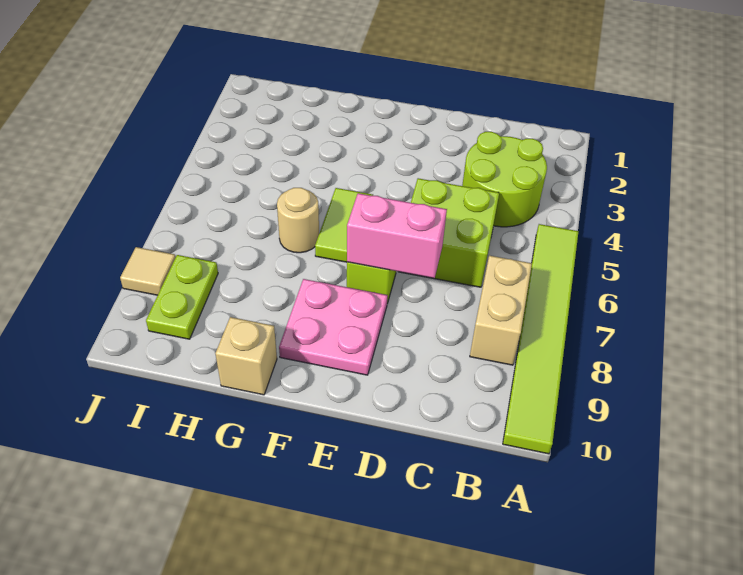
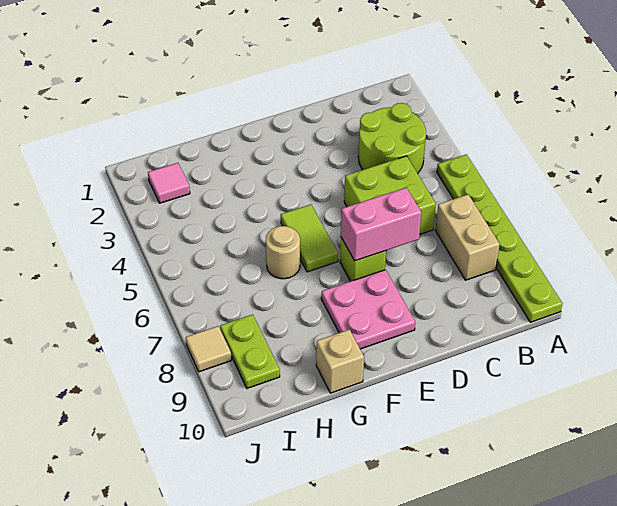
lime tile A5:A10 level 1 -> lime plate A5:A10 level 1
none -> pink tile I2 level 1

